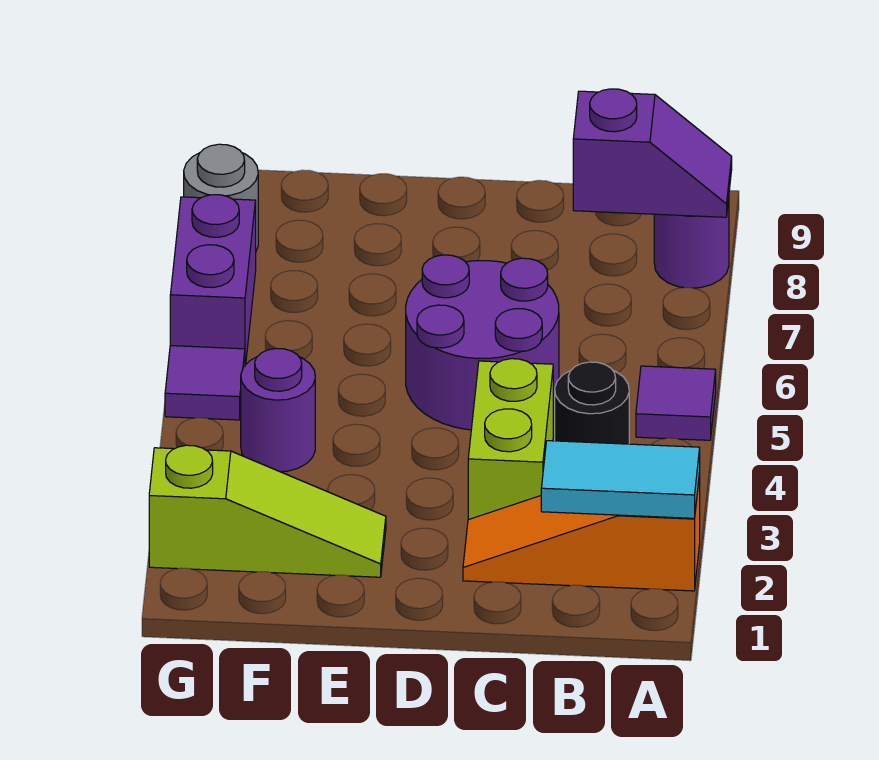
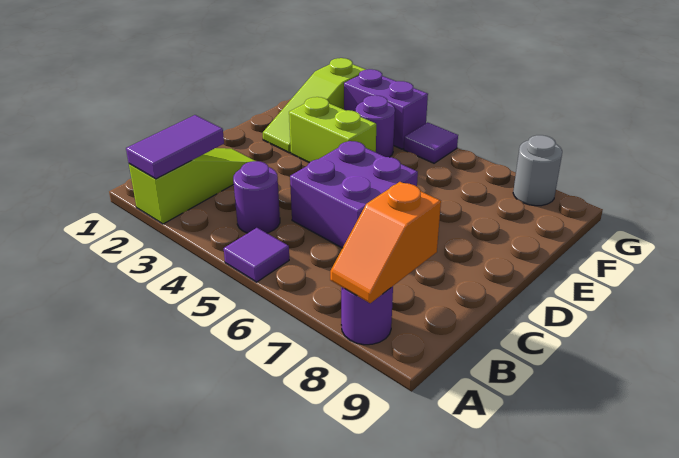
orange slope A2:C2 level 1 top A -> lime slope A2:C2 level 1 top A
cyan tile A2:B2 level 2 -> purple tile A2:B2 level 2
purple slope A8:B8 level 2 top B -> orange slope A8:B8 level 2 top B
black round brick B4 level 1 -> purple round brick B4 level 1
lime brick C3:C4 level 1 -> lime brick E3:E4 level 1
purple round brick C5:D6 level 1 -> purple brick C5:D6 level 1
purple brick G6:G7 level 1 -> purple brick G3:G4 level 1

